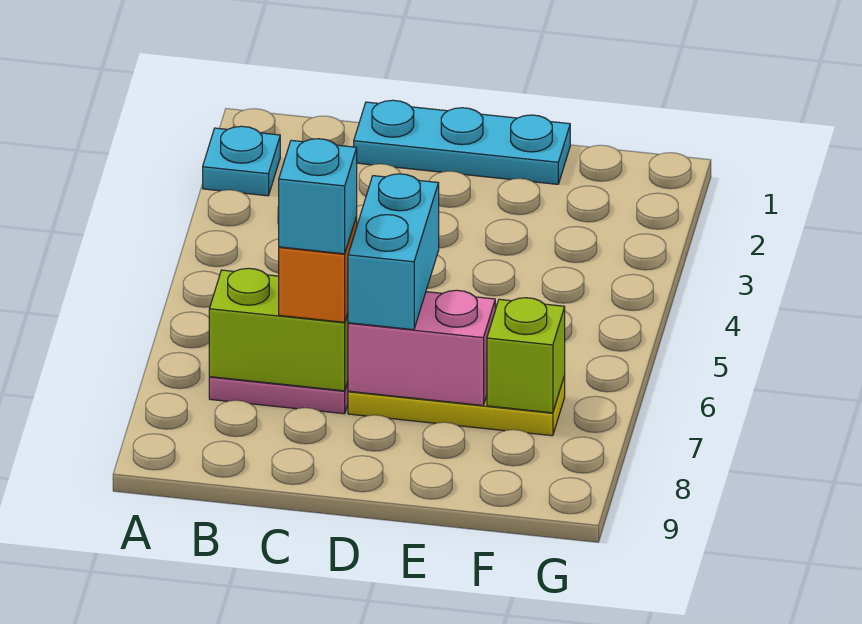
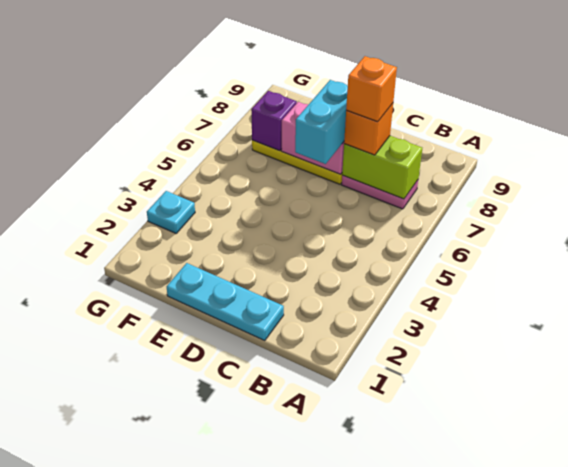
cyan plate A2 level 1 -> cyan plate G3 level 1
cyan brick C7 level 4 -> orange brick C7 level 4
lime brick F7 level 2 -> purple brick F7 level 2

